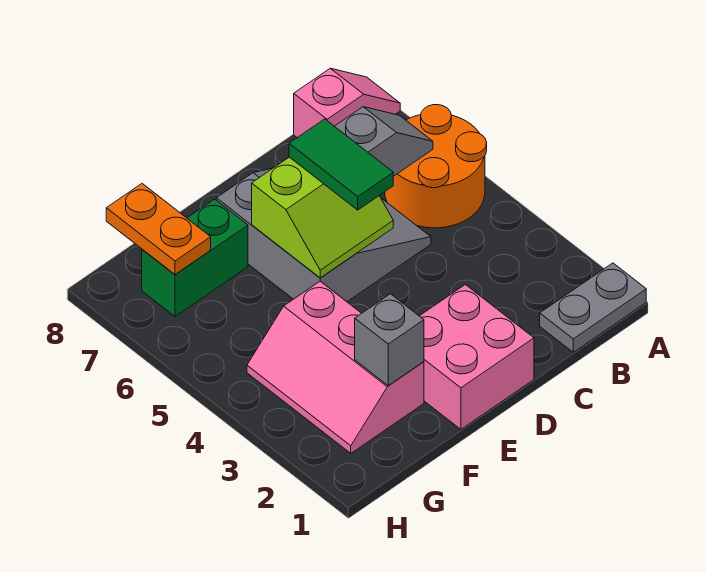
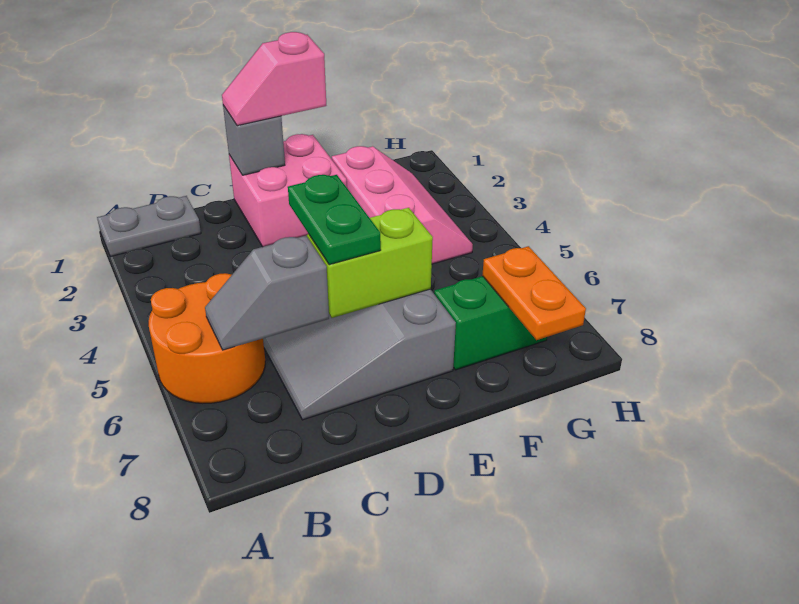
pink slope A8:B8 level 1 top B -> pink slope D1:E1 level 3 top E
green tile D5:D6 level 3 -> green plate D5:D6 level 3
grey brick F2 level 2 -> grey brick D1 level 2

